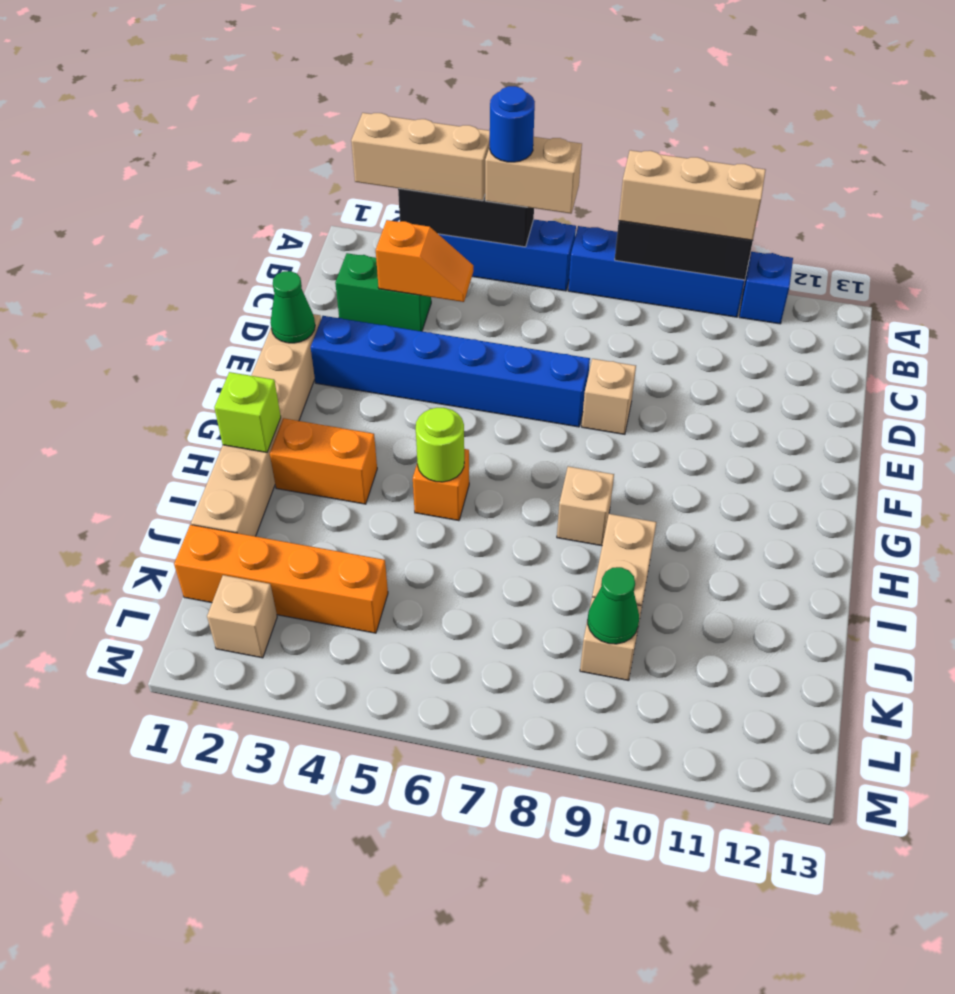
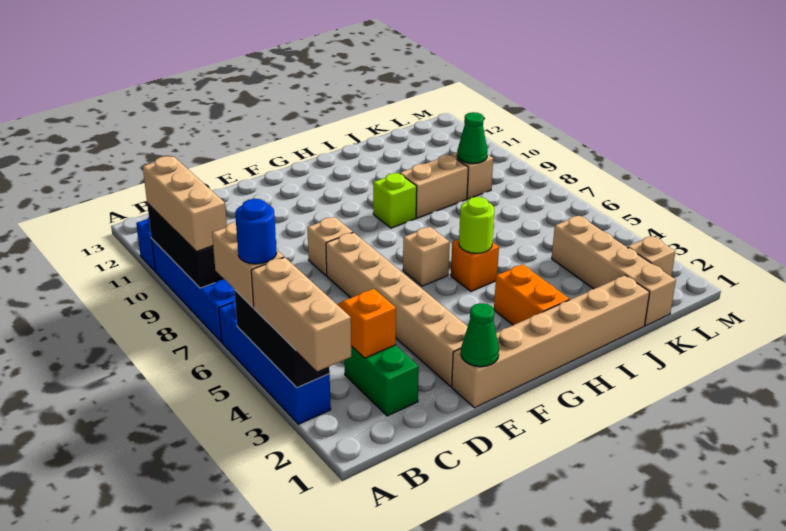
blue brick E2:E7 level 1 -> tan brick E2:E7 level 1
lime brick H1 level 2 -> lime brick H9 level 1
tan brick H8 level 1 -> tan brick G6 level 1
orange brick K1:K4 level 1 -> tan brick K1:K4 level 1

